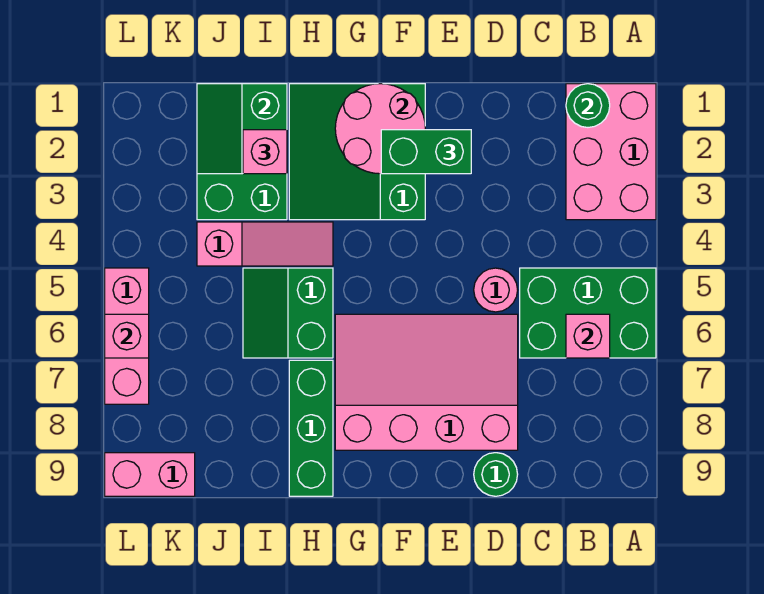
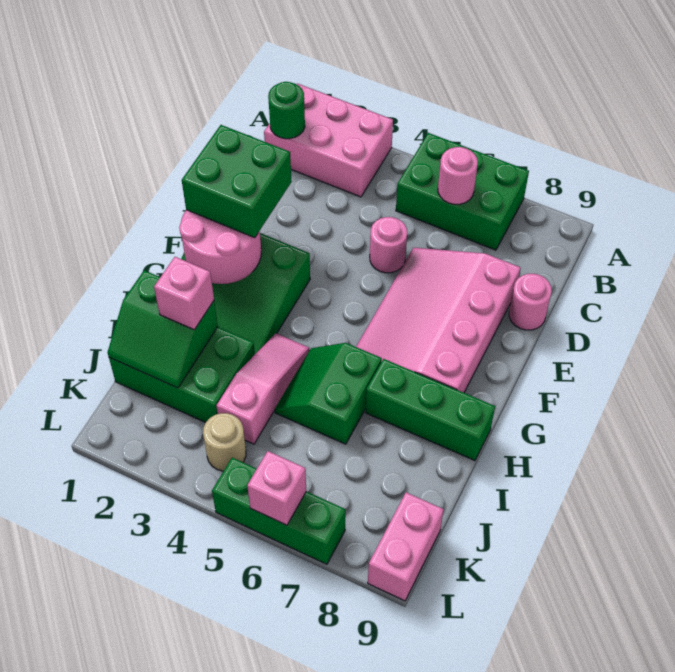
green brick A5:C6 level 1 -> green brick A5:B7 level 1
pink brick B6 level 2 -> pink round brick B6 level 2
green round brick D9 level 1 -> pink round brick D9 level 1
green brick E2:F2 level 3 -> green brick E1:F2 level 3
green slope H5:I6 level 1 top H -> green slope H5:I6 level 1 top 6
none -> tan round brick K4 level 1
pink brick L5:L7 level 1 -> green brick L5:L7 level 1

